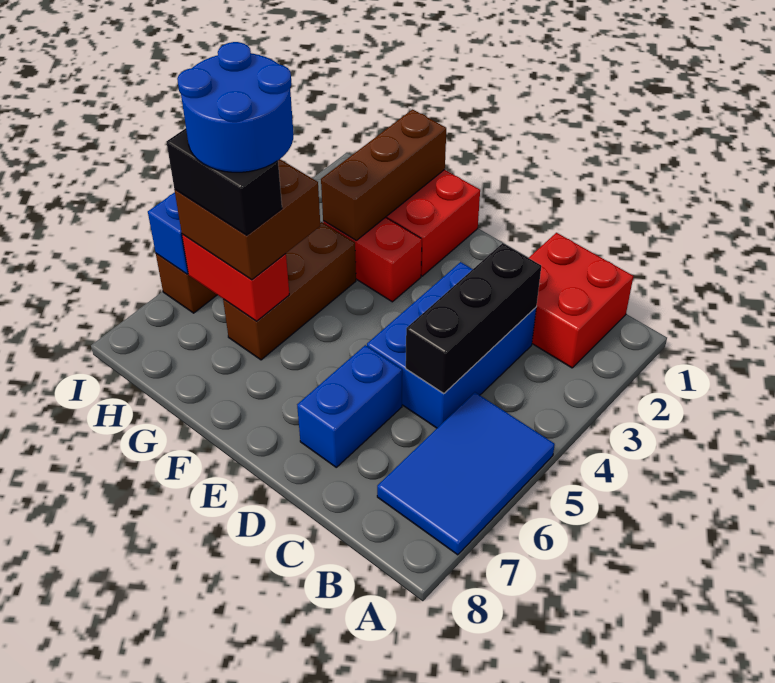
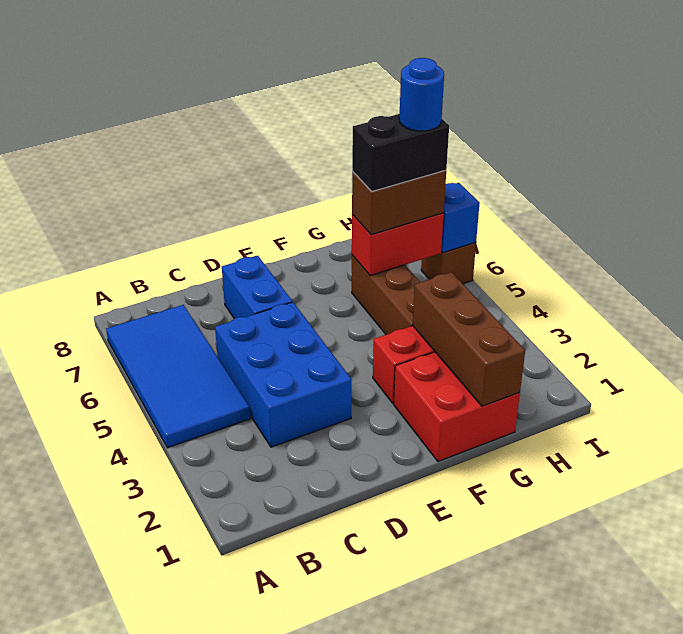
blue tile A5:B7 level 1 -> blue tile A4:B7 level 1
red brick B1:C2 level 1 -> none
black brick C3:C5 level 2 -> none
brown brick G5:H6 level 3 -> brown brick G6:H6 level 3
blue round brick G5:H6 level 5 -> blue round brick H6 level 5

